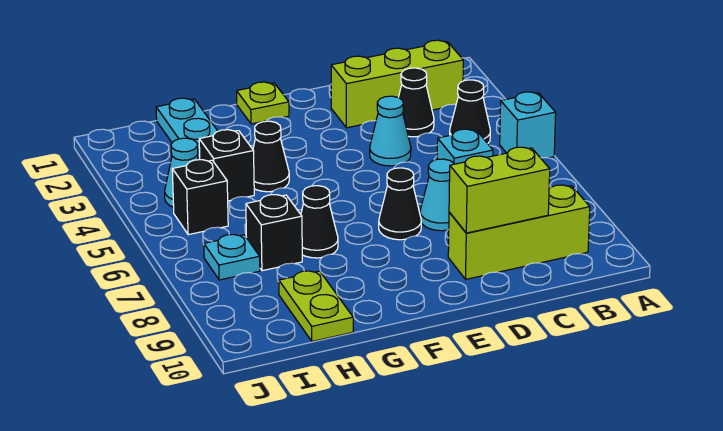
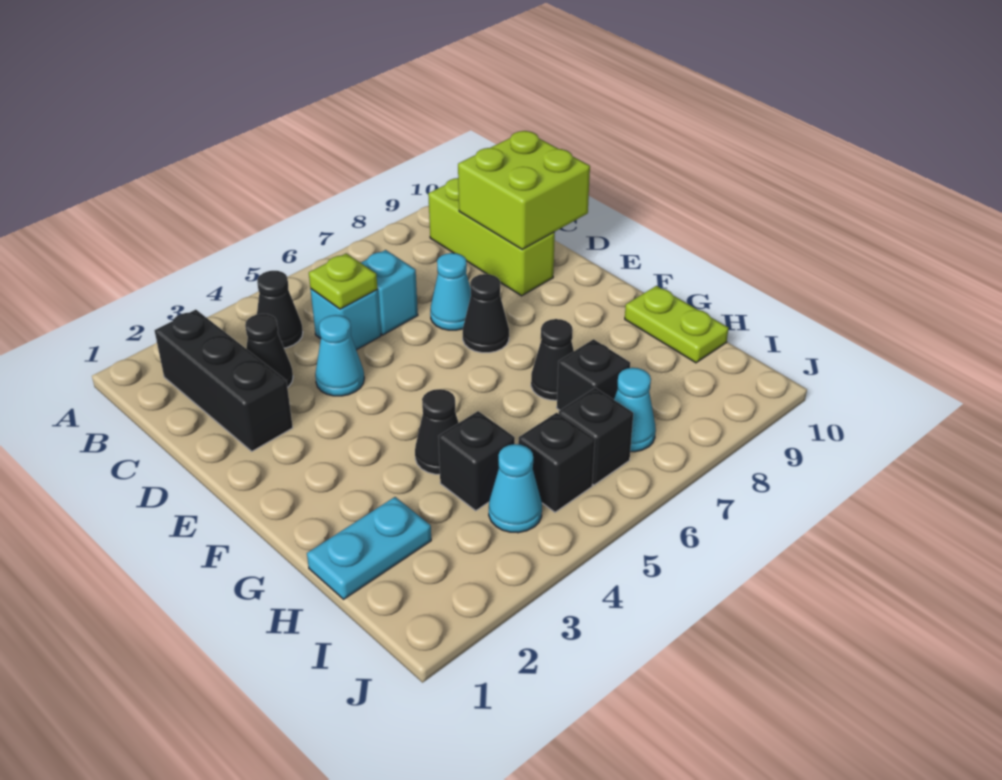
cyan brick A5 level 1 -> cyan brick C5 level 1
lime brick B2:D2 level 1 -> black brick B2:D2 level 1
lime brick C9:D9 level 2 -> lime brick C9:D10 level 2
lime plate F1 level 1 -> lime plate C5 level 2
lime plate H9:H10 level 1 -> lime plate G10:H10 level 1
none -> black brick I6 level 1
cyan plate I7 level 1 -> cyan cone I7 level 1

